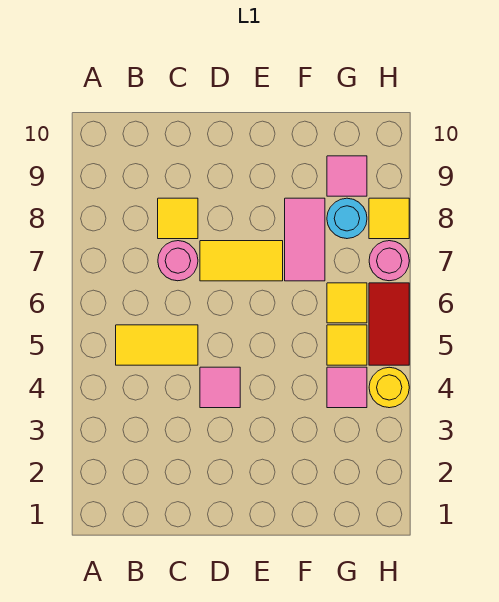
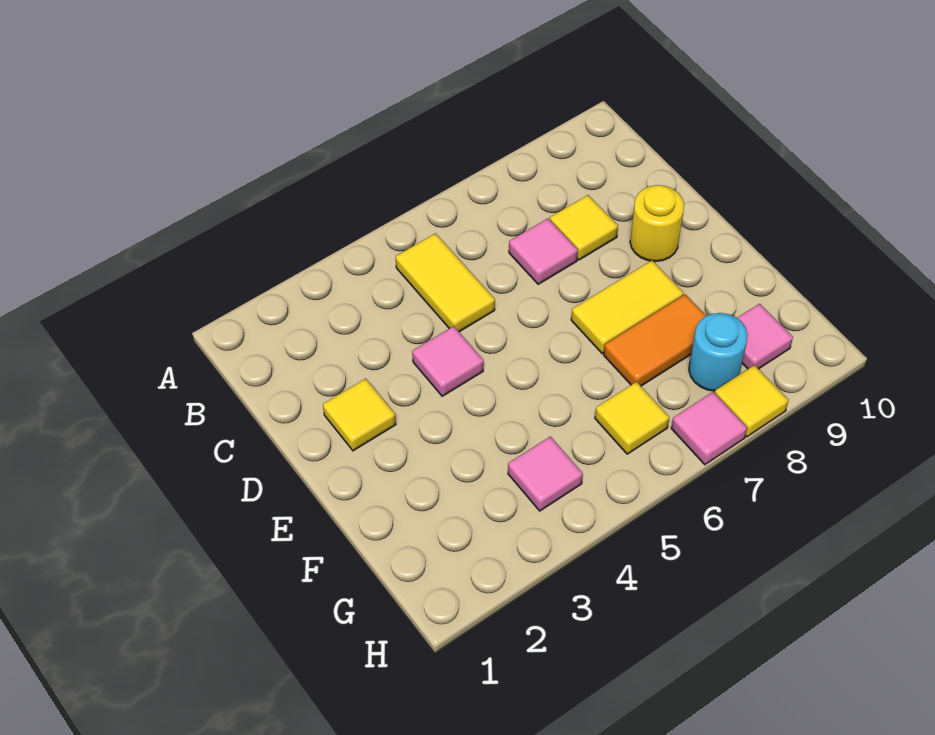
pink round brick C7 level 1 -> pink tile C7 level 1
yellow tile D7:E7 level 1 -> yellow tile E7:E8 level 1
pink tile F7:F8 level 1 -> orange tile F7:F8 level 1
yellow tile G5 level 1 -> yellow tile D2 level 1
yellow round brick H4 level 1 -> yellow round brick D9 level 1
red tile H5:H6 level 1 -> none
pink round brick H7 level 1 -> pink tile H7 level 1

